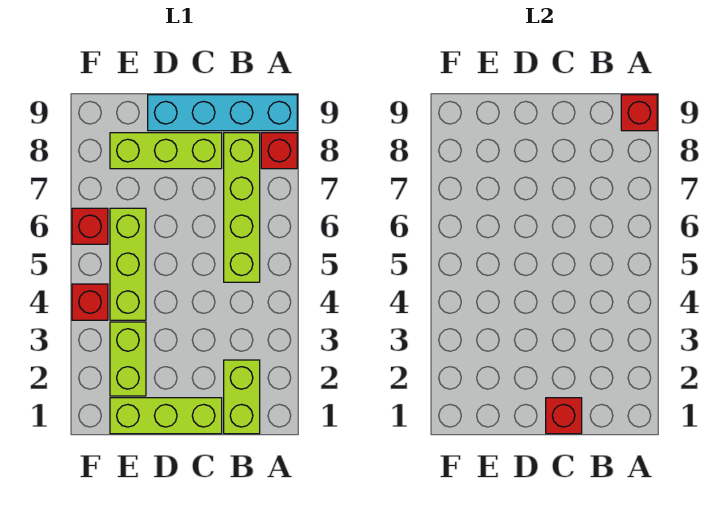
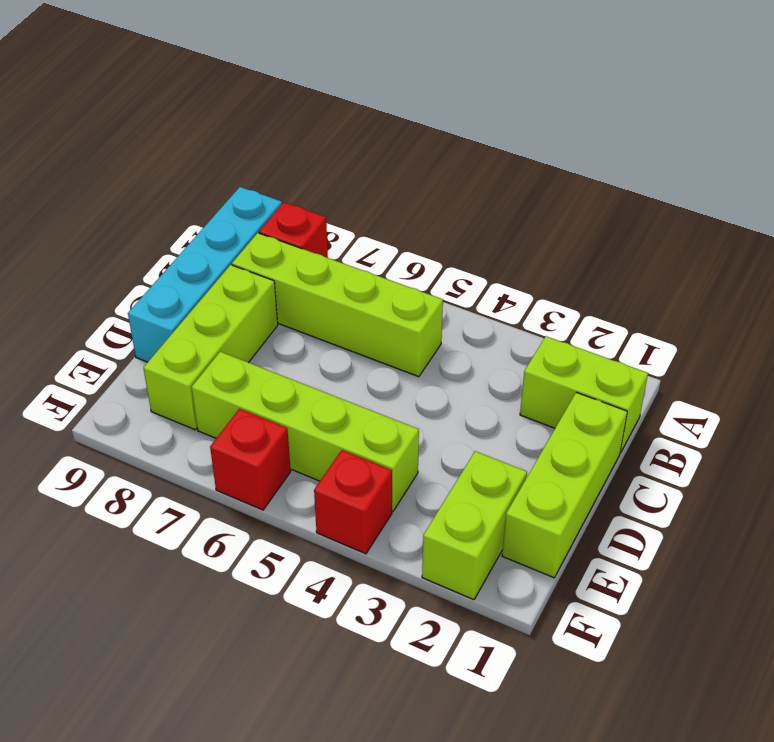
red brick A9 level 2 -> none
red brick C1 level 2 -> none
lime brick E2:E3 level 1 -> lime brick E2:F2 level 1
lime brick E4:E6 level 1 -> lime brick E4:E7 level 1

